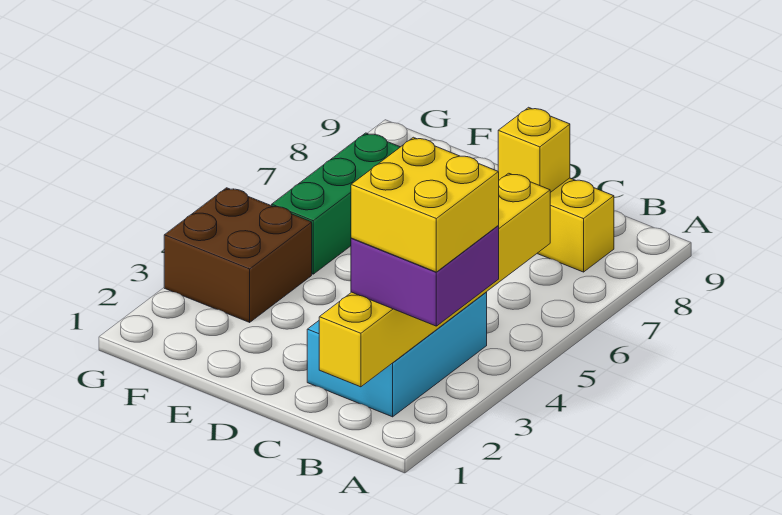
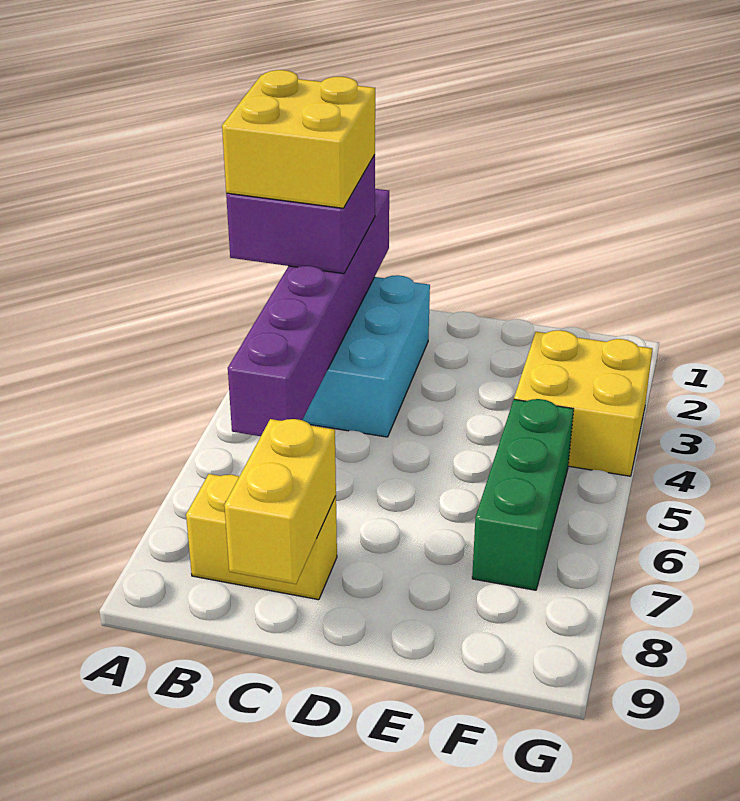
yellow brick B1:B6 level 2 -> purple brick B1:B6 level 2
yellow brick C8 level 2 -> yellow brick C8:C9 level 2
brown brick F3:G4 level 1 -> yellow brick F3:G4 level 1

